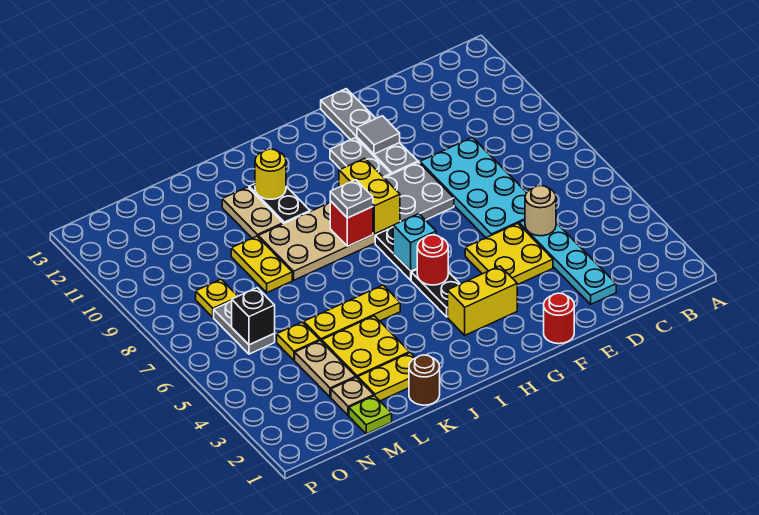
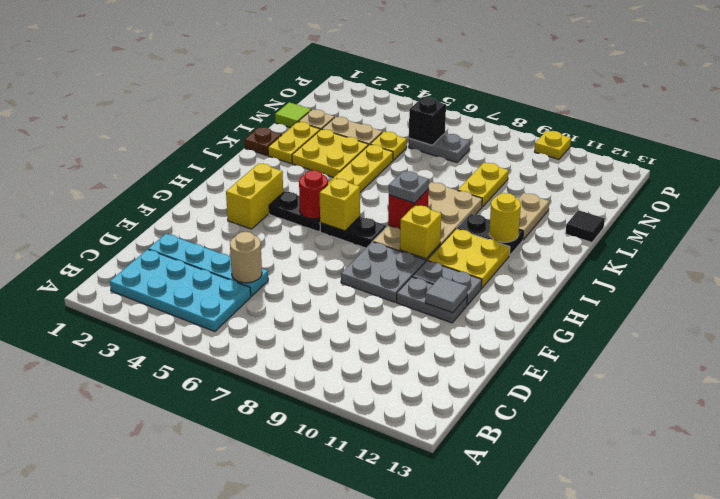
cyan plate D6:E9 level 1 -> cyan plate B2:C5 level 1
yellow plate E4:F5 level 1 -> yellow plate H10:I11 level 1
red round brick F1 level 1 -> none
grey plate F10:F13 level 1 -> grey plate F10:F11 level 1
cyan brick H6 level 2 -> yellow brick H6 level 2
yellow brick H8:H9 level 2 -> yellow brick H9 level 2
brown round brick K1 level 1 -> brown plate K1 level 1
tan plate K10:K11 level 1 -> tan plate K11:L11 level 1
yellow plate L8:L9 level 1 -> yellow plate L9:M9 level 1
none -> black tile L13 level 1
lime plate M1 level 1 -> lime tile M1 level 1
yellow plate N8 level 1 -> yellow plate P10 level 1

